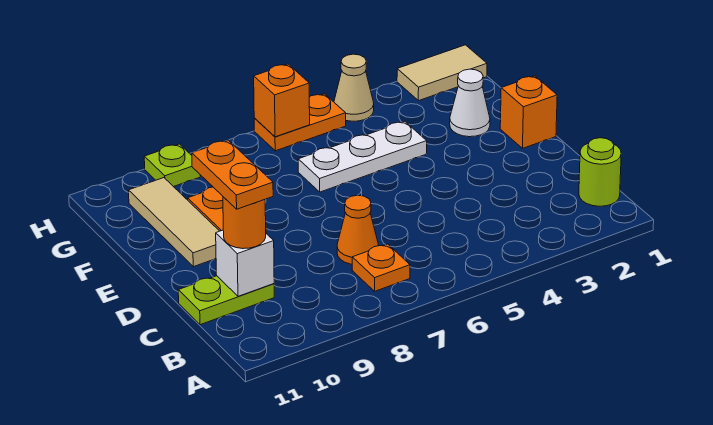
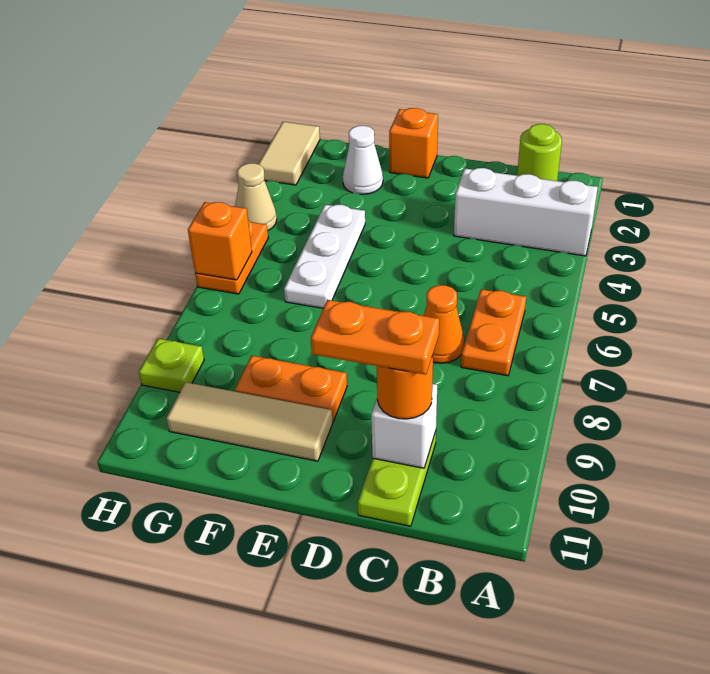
none -> white brick A3:C3 level 1
orange plate B7 level 1 -> orange plate B6:B7 level 1

